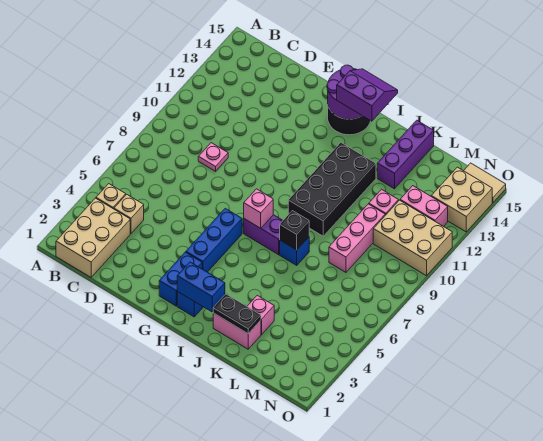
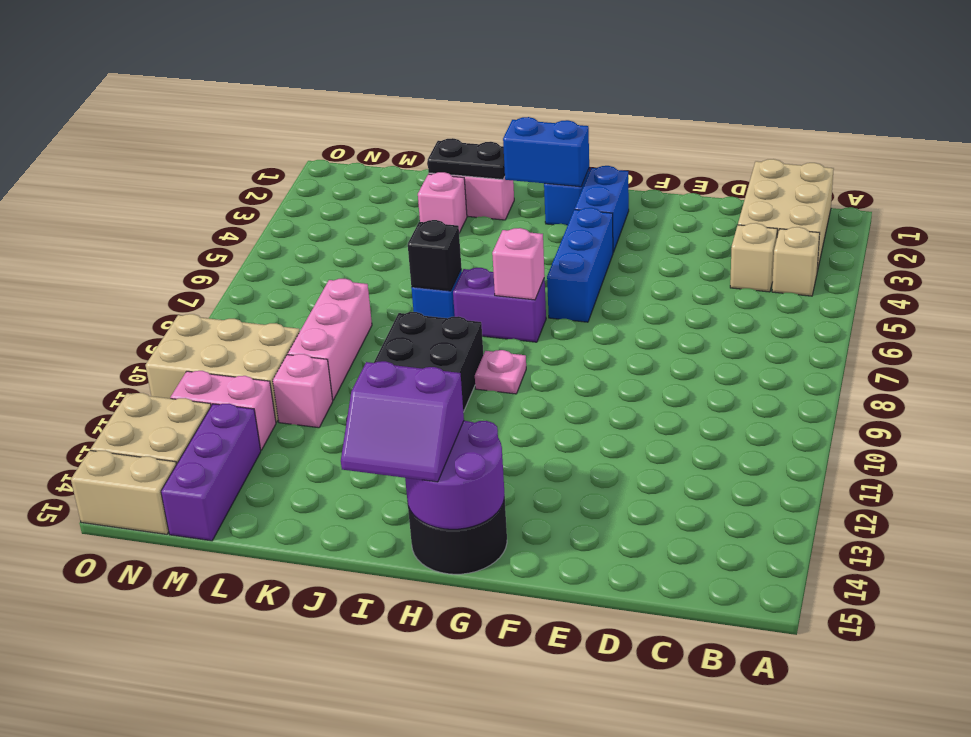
pink plate D9 level 1 -> pink plate H9 level 1
purple brick K13:K15 level 1 -> purple brick M13:M15 level 1
tan tile N15:O15 level 1 -> tan brick N15:O15 level 1

